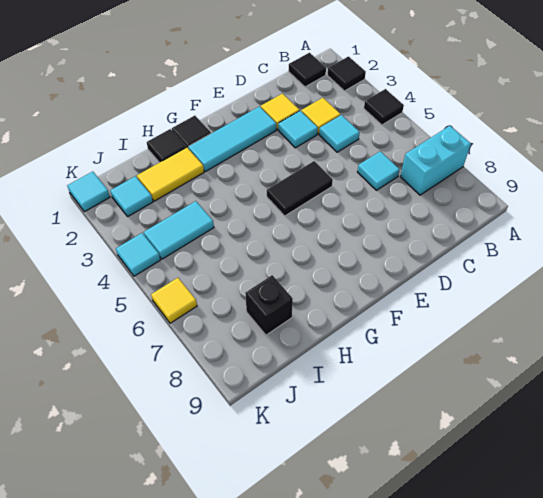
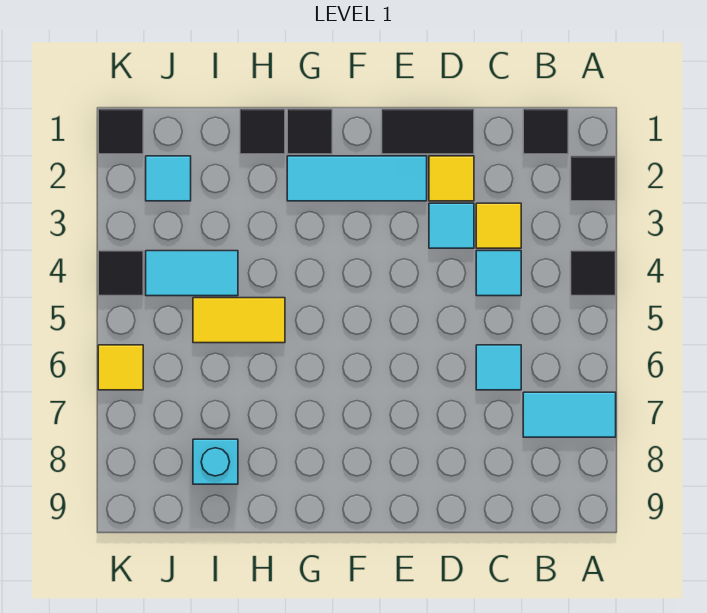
cyan brick A7:B7 level 1 -> cyan tile A7:B7 level 1
black tile E5:F5 level 1 -> black tile D1:E1 level 1
yellow tile H2:I2 level 1 -> yellow tile H5:I5 level 1
black brick I8 level 1 -> cyan brick I8 level 1
cyan tile K1 level 1 -> black tile K1 level 1
cyan tile K4 level 1 -> black tile K4 level 1

